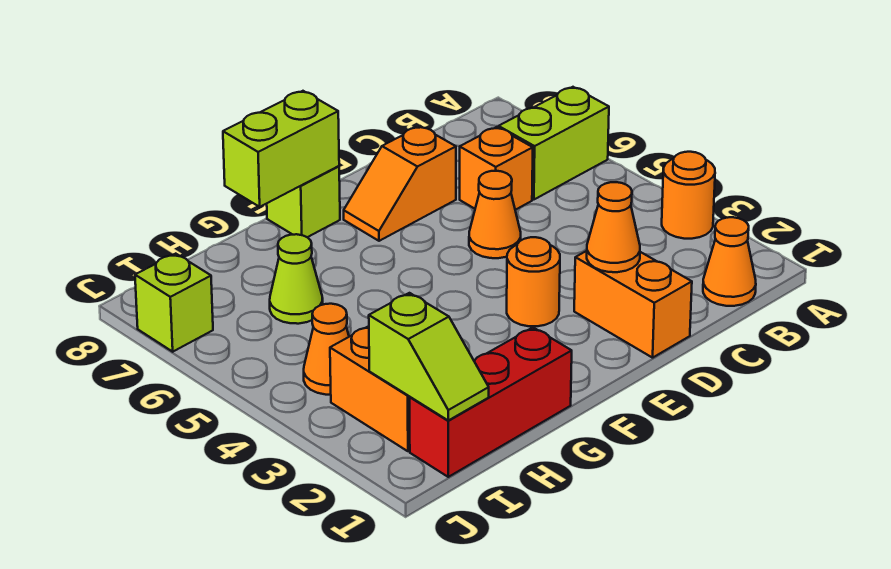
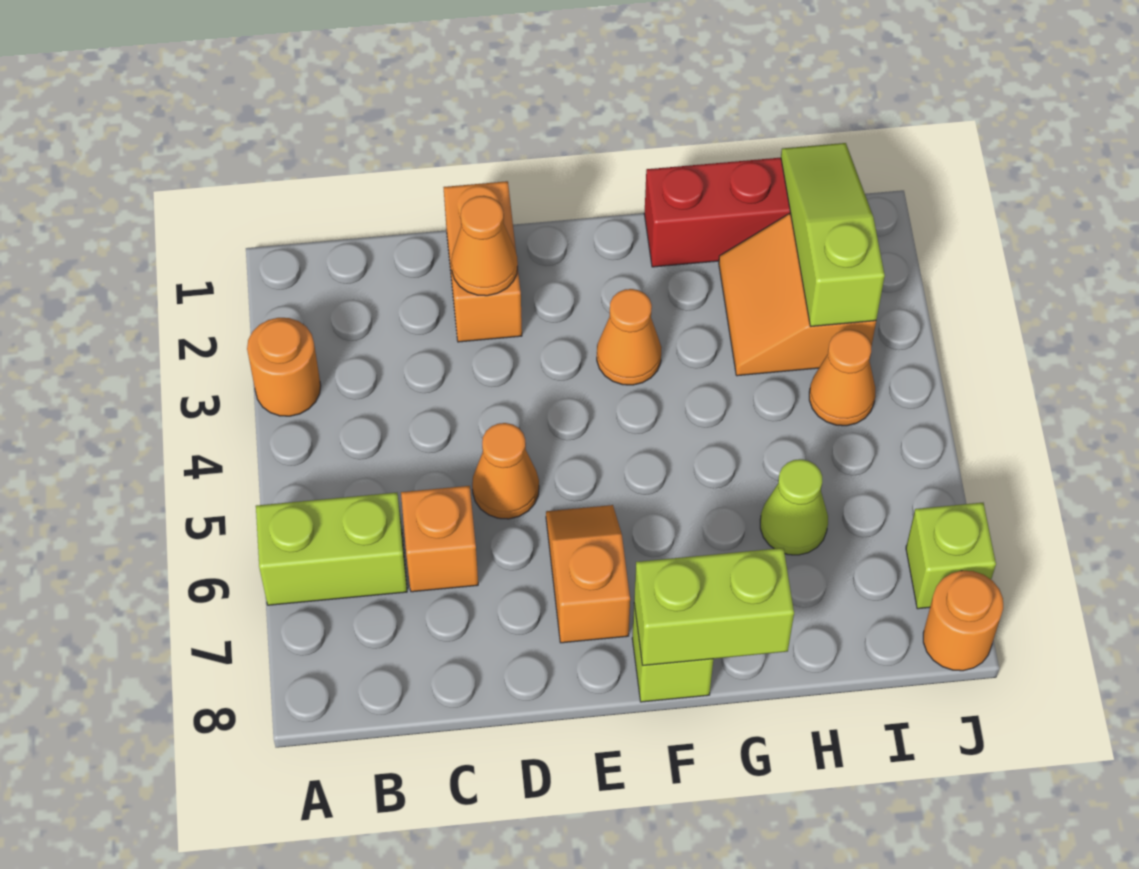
orange cone B1 level 1 -> orange cone F3 level 1
orange slope D7:E7 level 1 top D -> orange slope E6:E7 level 1 top 7
orange round brick E3 level 1 -> orange round brick J8 level 1
lime slope I1:I2 level 2 top 2 -> lime slope I1:I3 level 2 top 3

